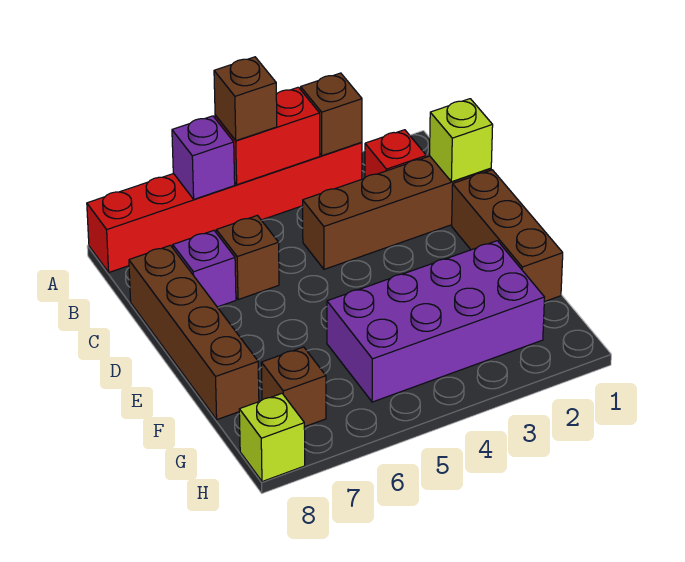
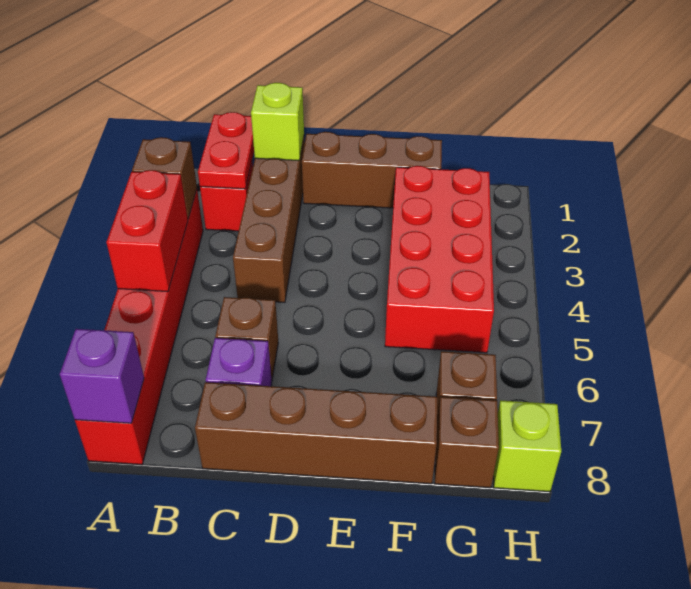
brown brick A5 level 3 -> brown brick G8 level 1
purple brick A6 level 2 -> purple brick A8 level 2
none -> red plate B1:B2 level 2
purple brick F2:G5 level 1 -> red brick F2:G5 level 1

